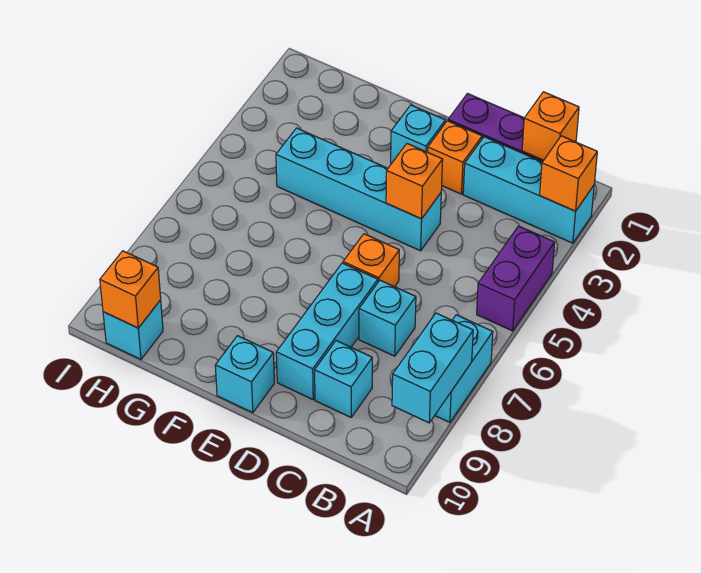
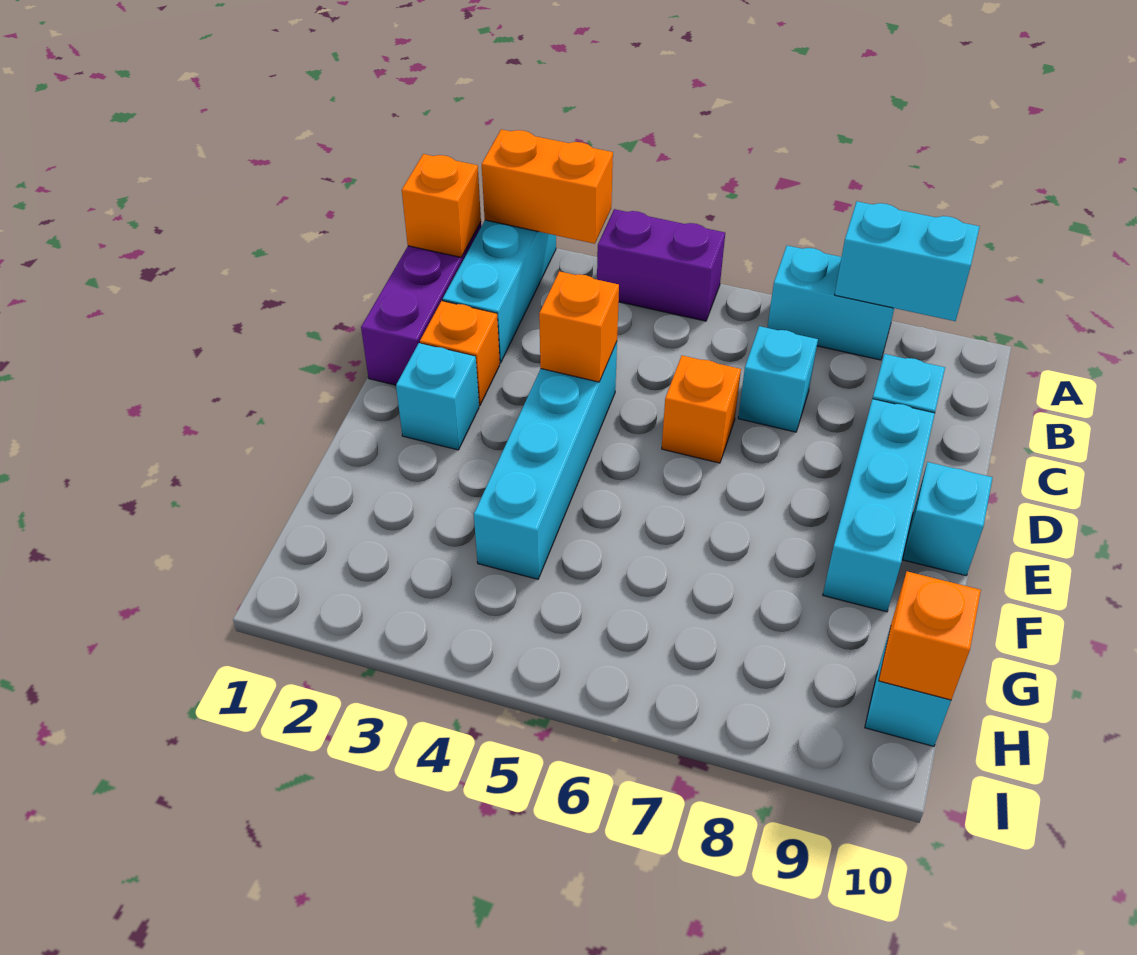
orange brick A2 level 2 -> orange brick A2:A3 level 2
cyan brick D7:D9 level 1 -> cyan brick D9:F9 level 1

